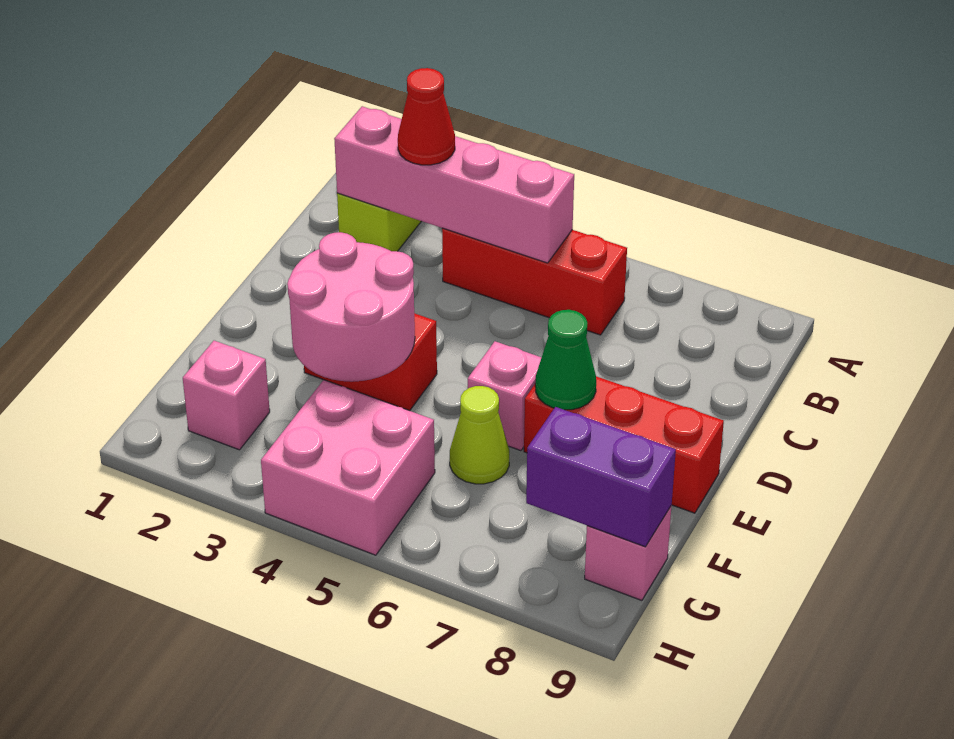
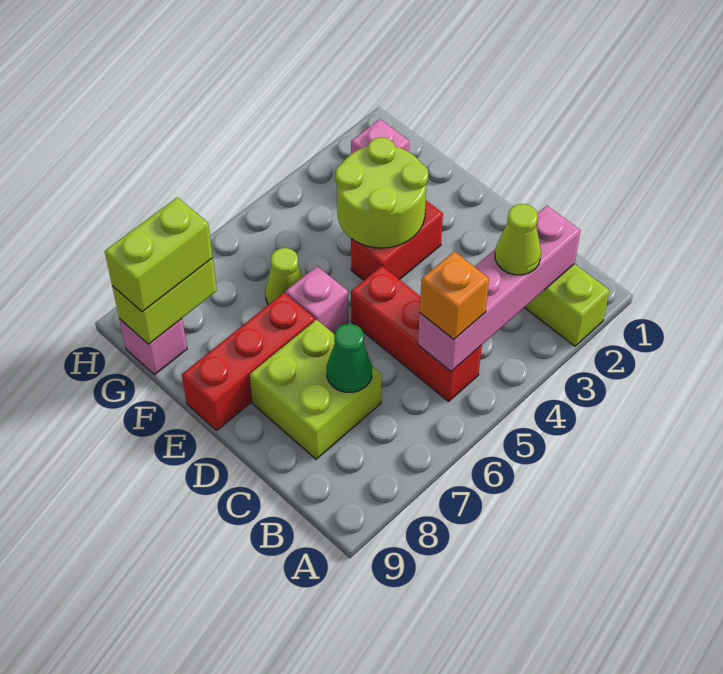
red cone B3 level 3 -> lime cone B3 level 3
red brick B4:B6 level 1 -> red brick B5:D5 level 1
none -> orange brick B5 level 3
none -> lime brick C7:D8 level 1
pink round brick E3:F4 level 2 -> lime round brick E3:F4 level 2
green cone E7 level 2 -> green cone C7 level 2
pink brick G4:H5 level 1 -> none
purple brick G8:G9 level 2 -> lime brick G8:G9 level 2
none -> lime brick G8:G9 level 3

